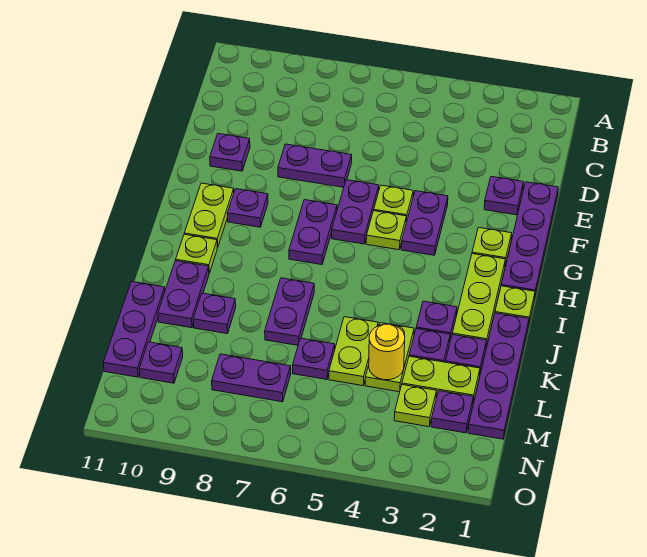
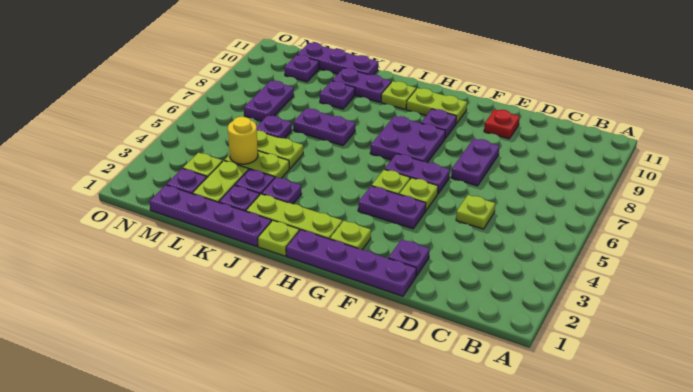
none -> lime plate D5 level 1
purple plate E10 level 1 -> red plate E10 level 1
purple plate G7:H7 level 1 -> purple plate G7:H8 level 1

